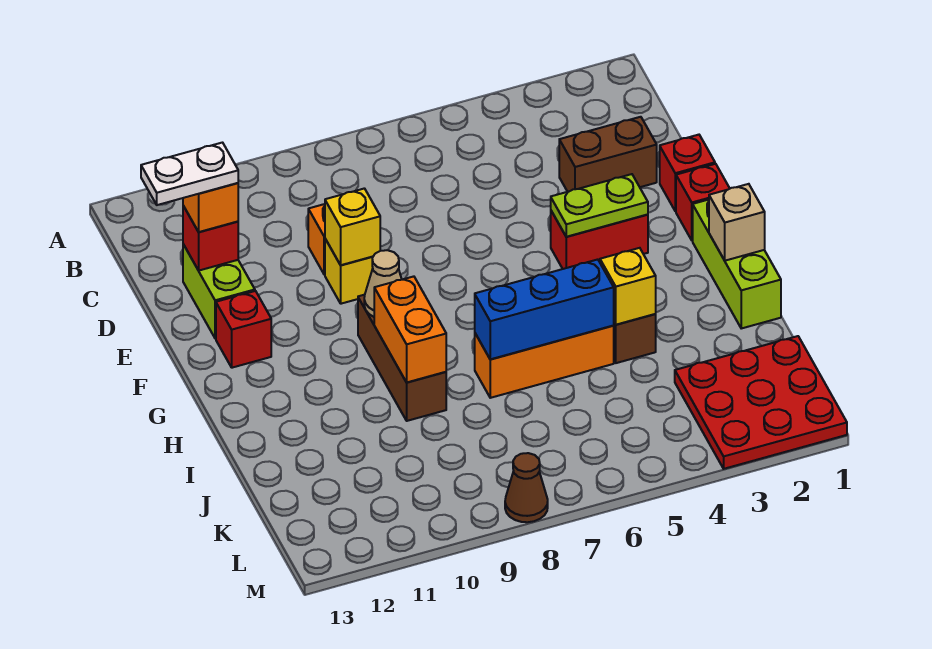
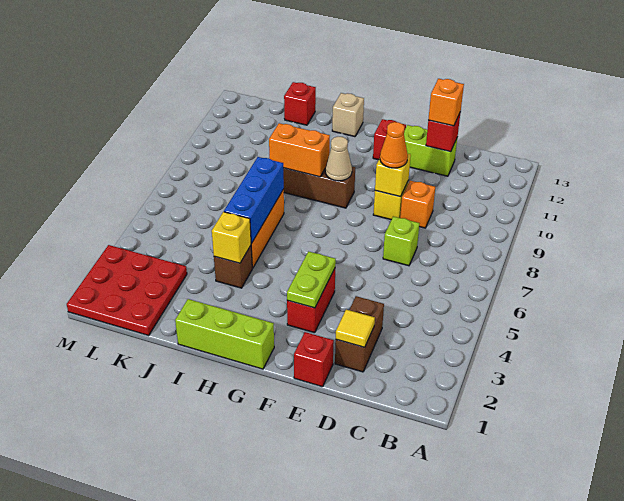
none -> yellow tile D2 level 2
none -> lime brick D7 level 1
white plate D12:D13 level 4 -> none
none -> orange cone E9 level 3
red brick F1 level 1 -> red brick J13 level 1
tan brick H1 level 2 -> tan brick H13 level 1
brown cone M8 level 1 -> none

